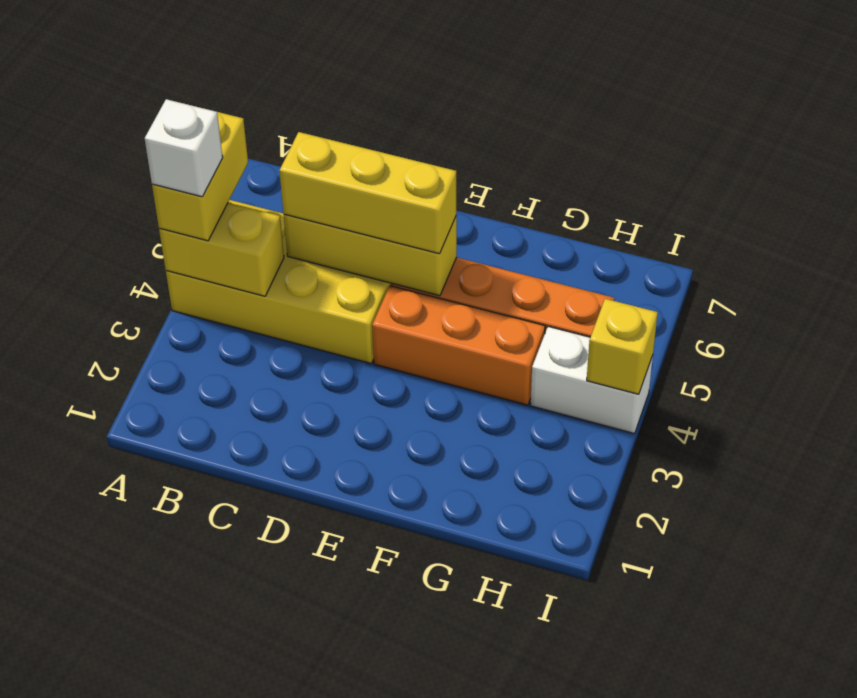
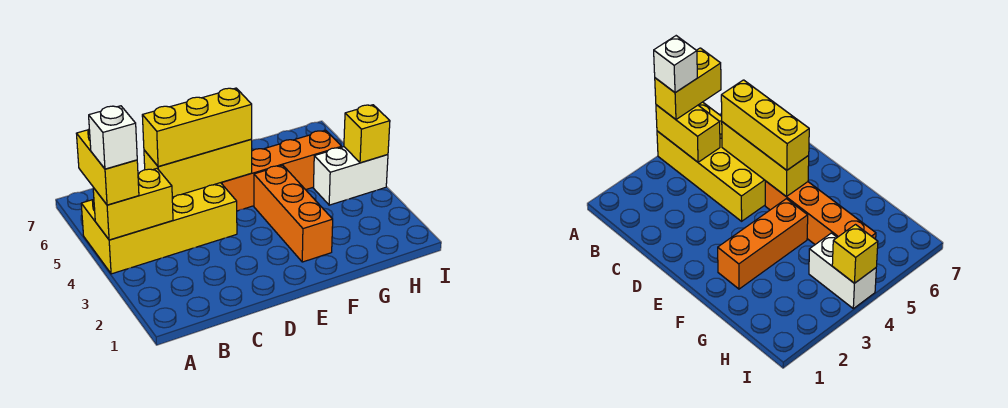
orange brick E4:G4 level 1 -> orange brick F2:F4 level 1

